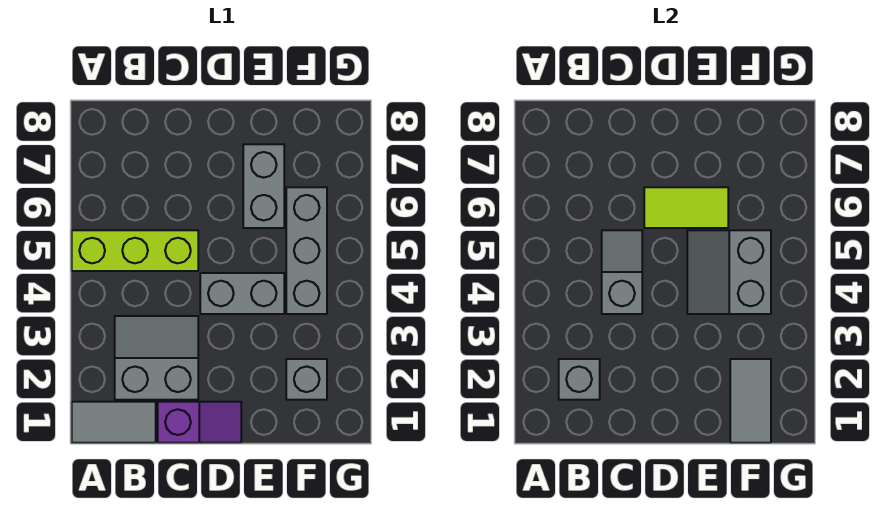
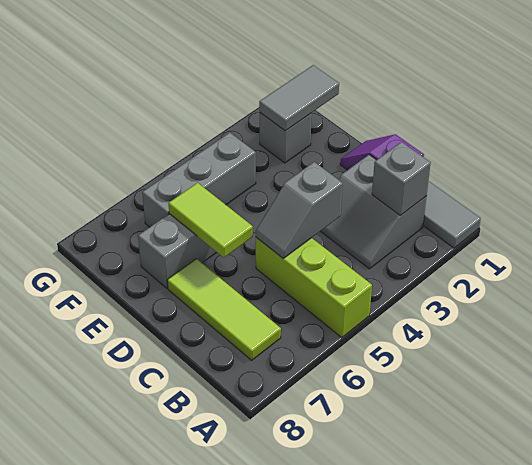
none -> lime tile B7:D7 level 1
grey brick D4:E4 level 1 -> none
grey slope E4:F5 level 2 top F -> none

